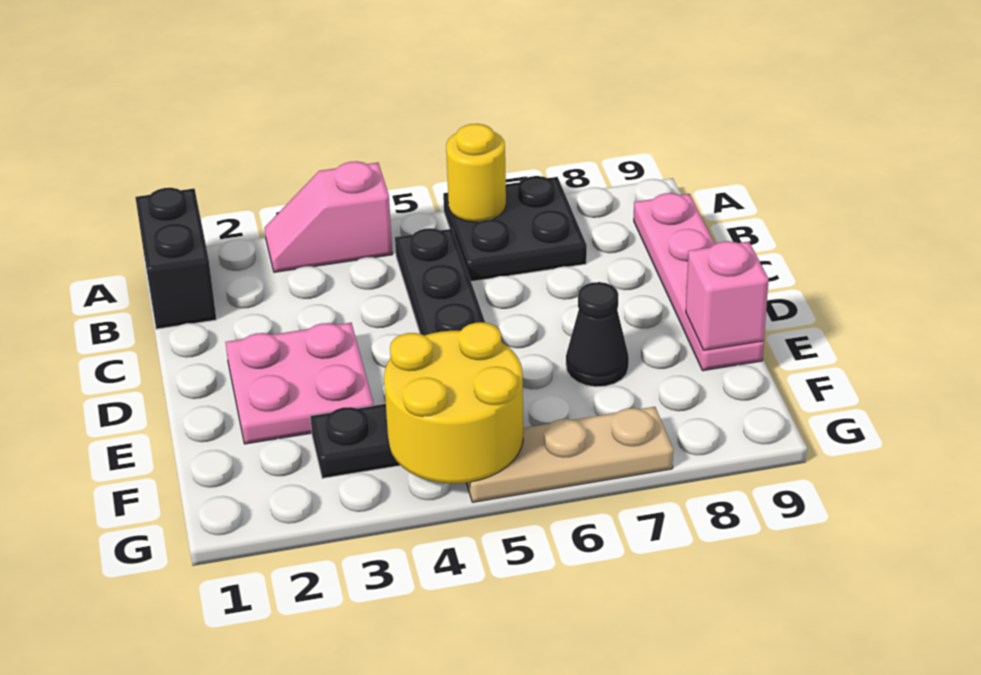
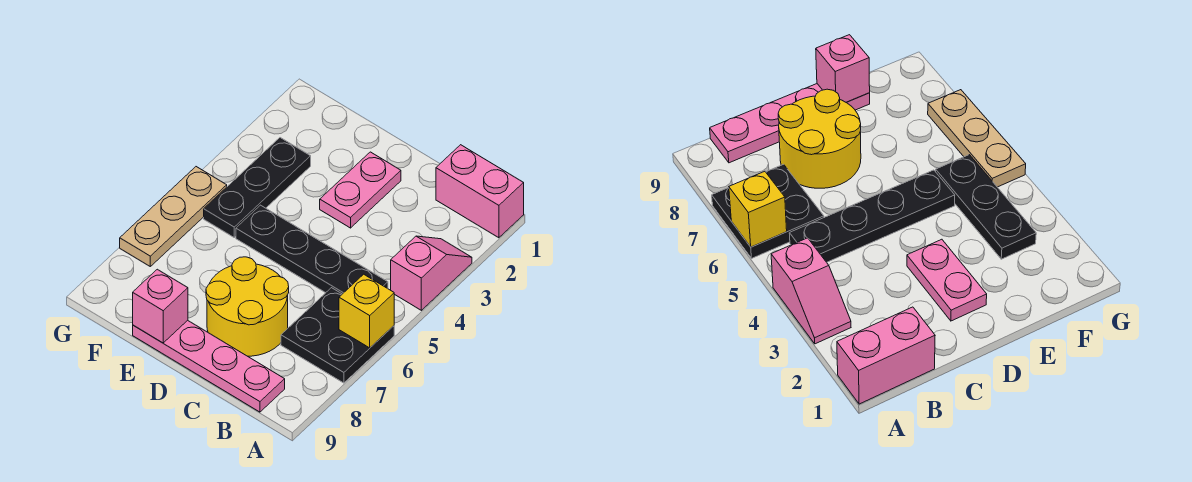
black brick A1:B1 level 1 -> pink brick A1:B1 level 1
yellow round brick A6 level 2 -> yellow brick A6 level 2
pink plate D2:E3 level 1 -> pink plate D2:D3 level 1
black cone E7 level 1 -> none
yellow round brick F4:G5 level 2 -> yellow round brick C7:D8 level 1

